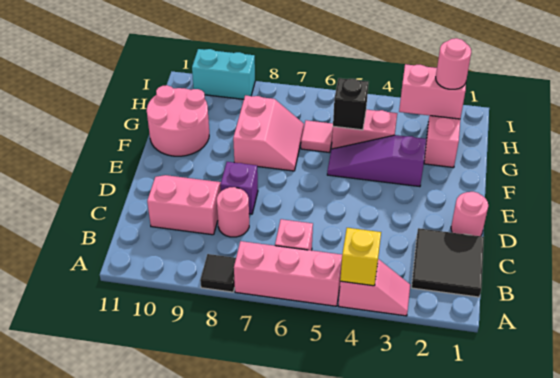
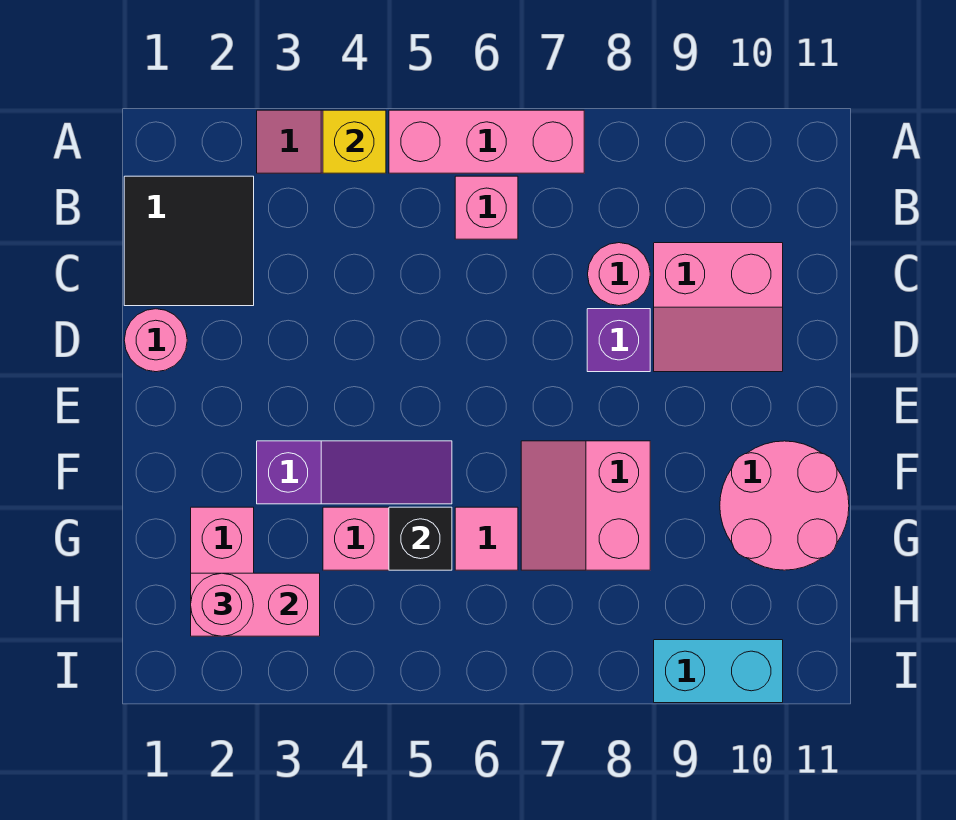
black tile A8 level 1 -> none

